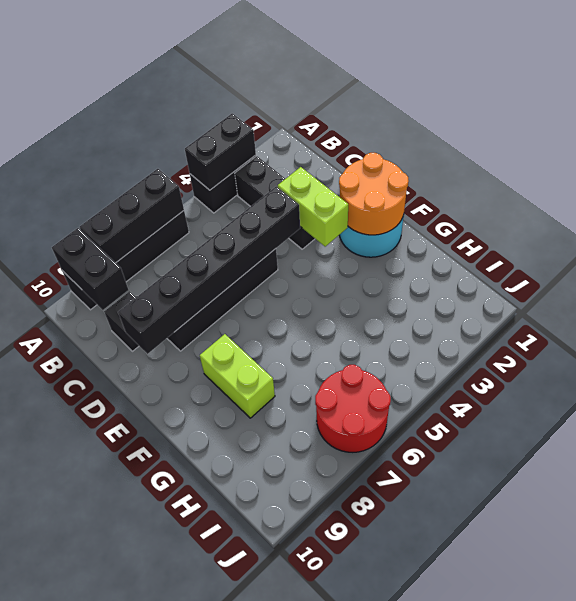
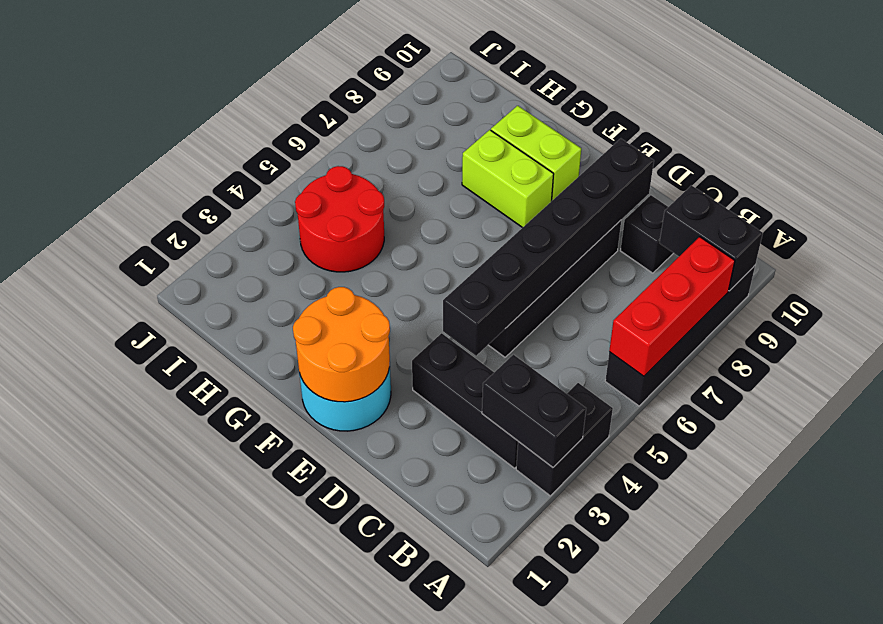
black brick A3:A4 level 2 -> black brick A3:B3 level 2
black brick A6:A8 level 2 -> red brick A6:A8 level 2
lime brick D3:E3 level 2 -> lime brick F9:G9 level 1
red round brick I6:J7 level 1 -> red round brick H4:I5 level 1

